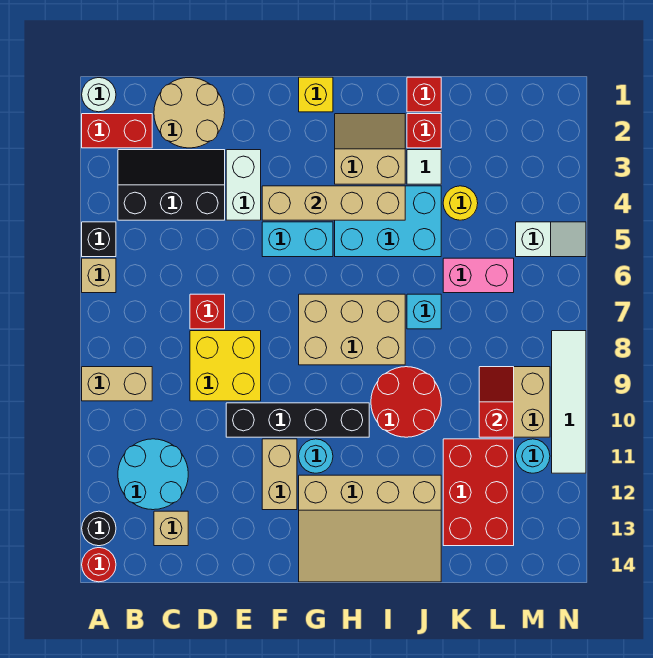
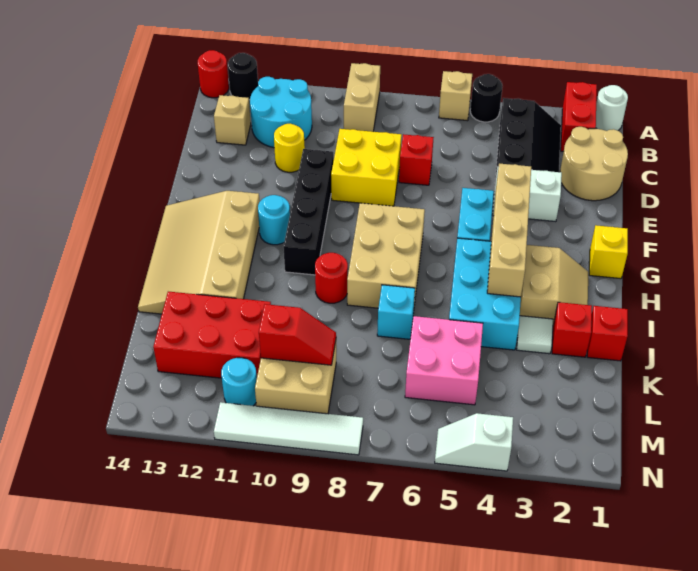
black brick A5 level 1 -> black round brick A5 level 1
tan brick F11:F12 level 1 -> none
red round brick I9:J10 level 1 -> red round brick I9 level 1
yellow round brick K4 level 1 -> yellow round brick D11 level 1
pink brick K6:L6 level 1 -> pink brick K5:L6 level 1
white slope M5:N5 level 1 top M -> white slope N4:N5 level 1 top 4

